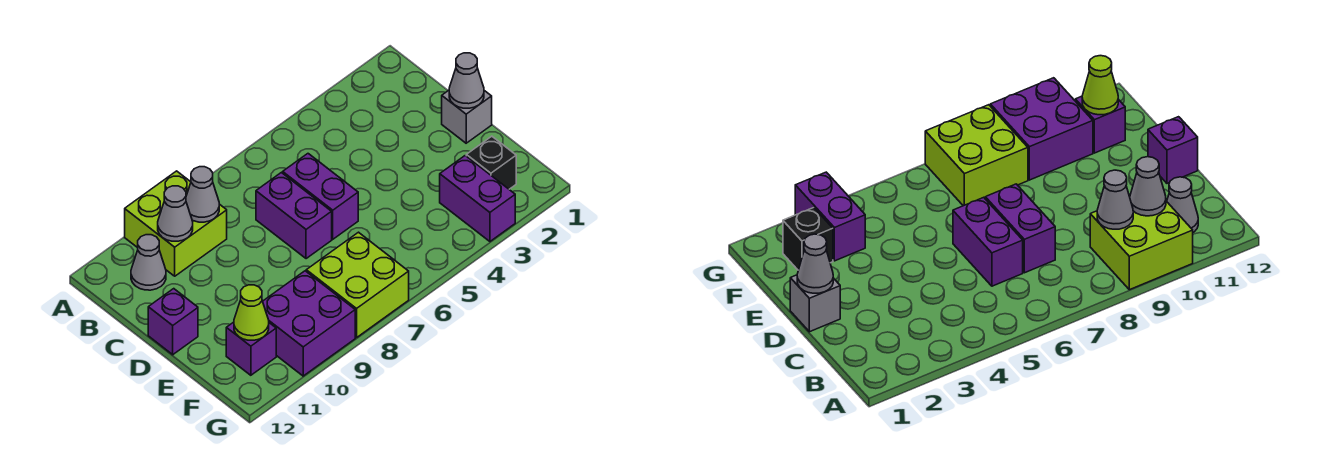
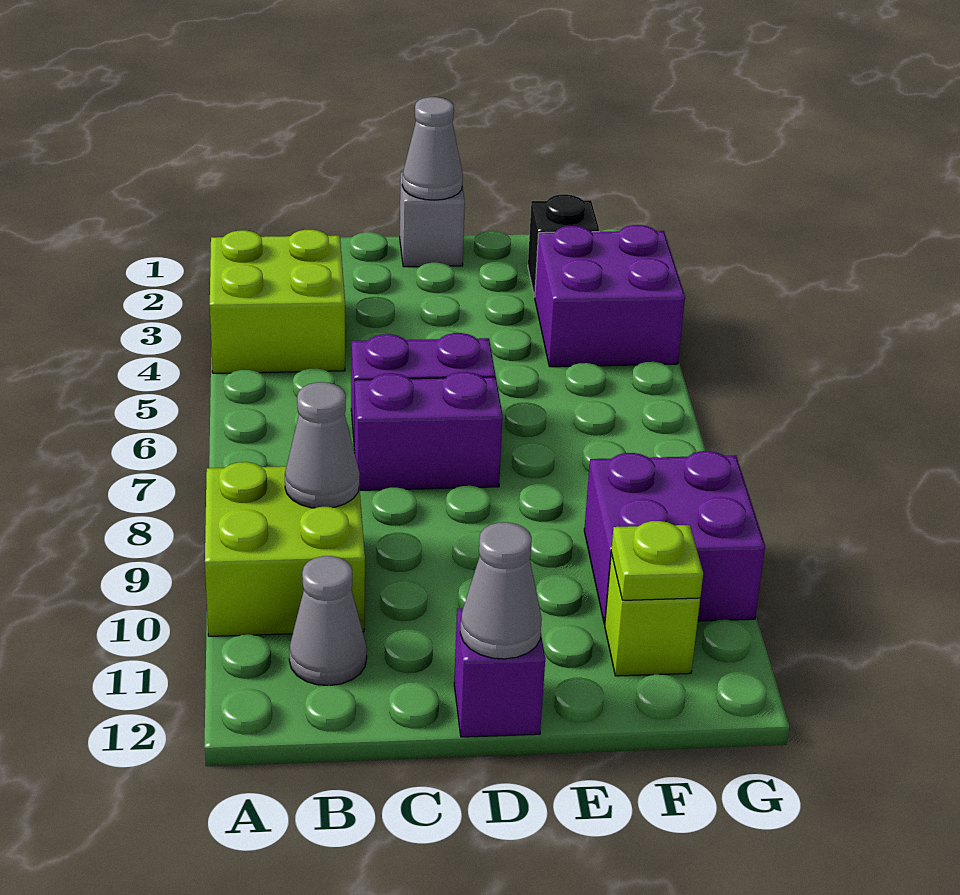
grey cone B10 level 2 -> grey cone D12 level 2
purple brick F3:G3 level 1 -> purple brick F3:G4 level 1
lime brick F7:G8 level 1 -> lime brick A3:B4 level 1
purple brick F11 level 1 -> lime brick F11 level 1
lime cone F11 level 2 -> lime plate F11 level 2

